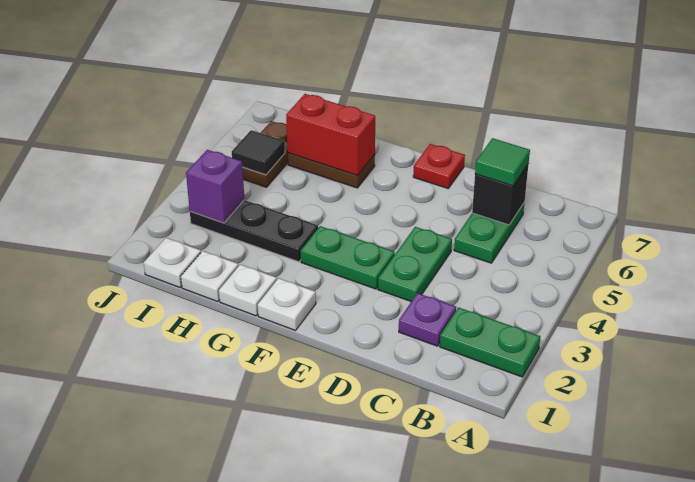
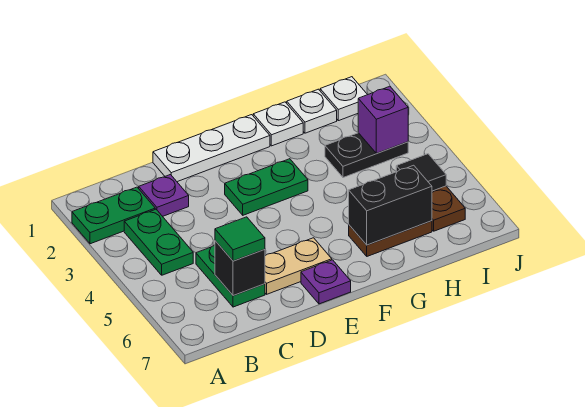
green plate D3:D4 level 1 -> green plate B3:B4 level 1
none -> tan plate D6:E6 level 1
red plate E7 level 1 -> purple plate E7 level 1
white plate F1 level 1 -> white plate D1:F1 level 1
black plate G3:I3 level 1 -> black plate H3:I3 level 1
red brick G6:H6 level 2 -> black brick G6:H6 level 2

